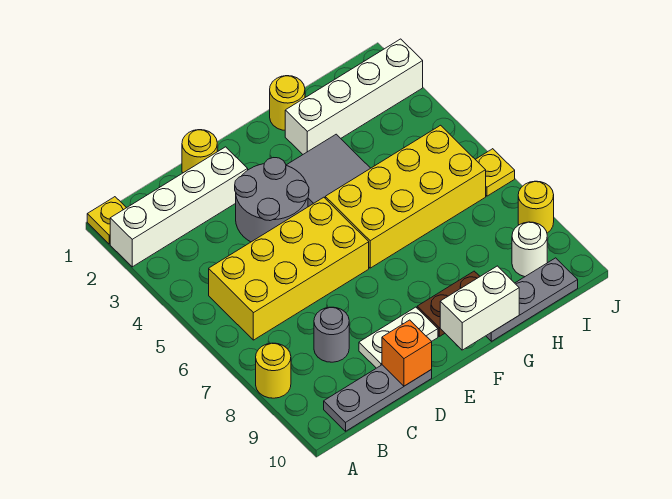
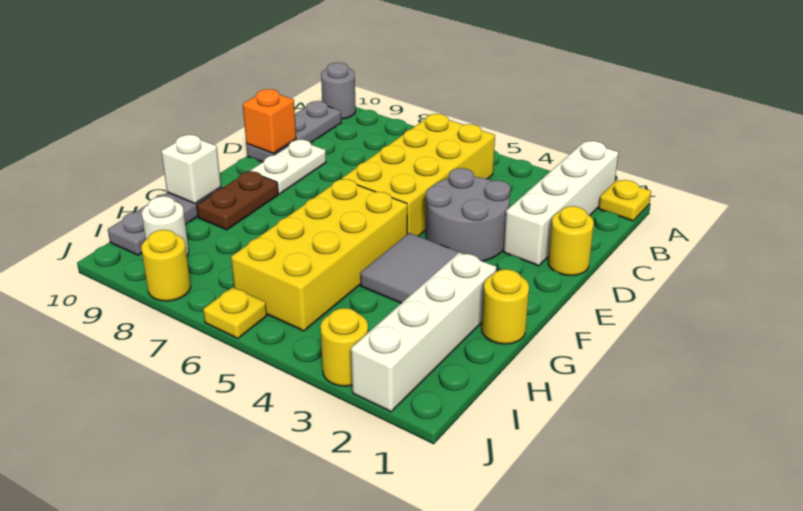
yellow round brick A8 level 1 -> yellow round brick J3 level 1
grey round brick C8 level 1 -> grey round brick A10 level 1
white brick F10:G10 level 2 -> white brick G10 level 2

